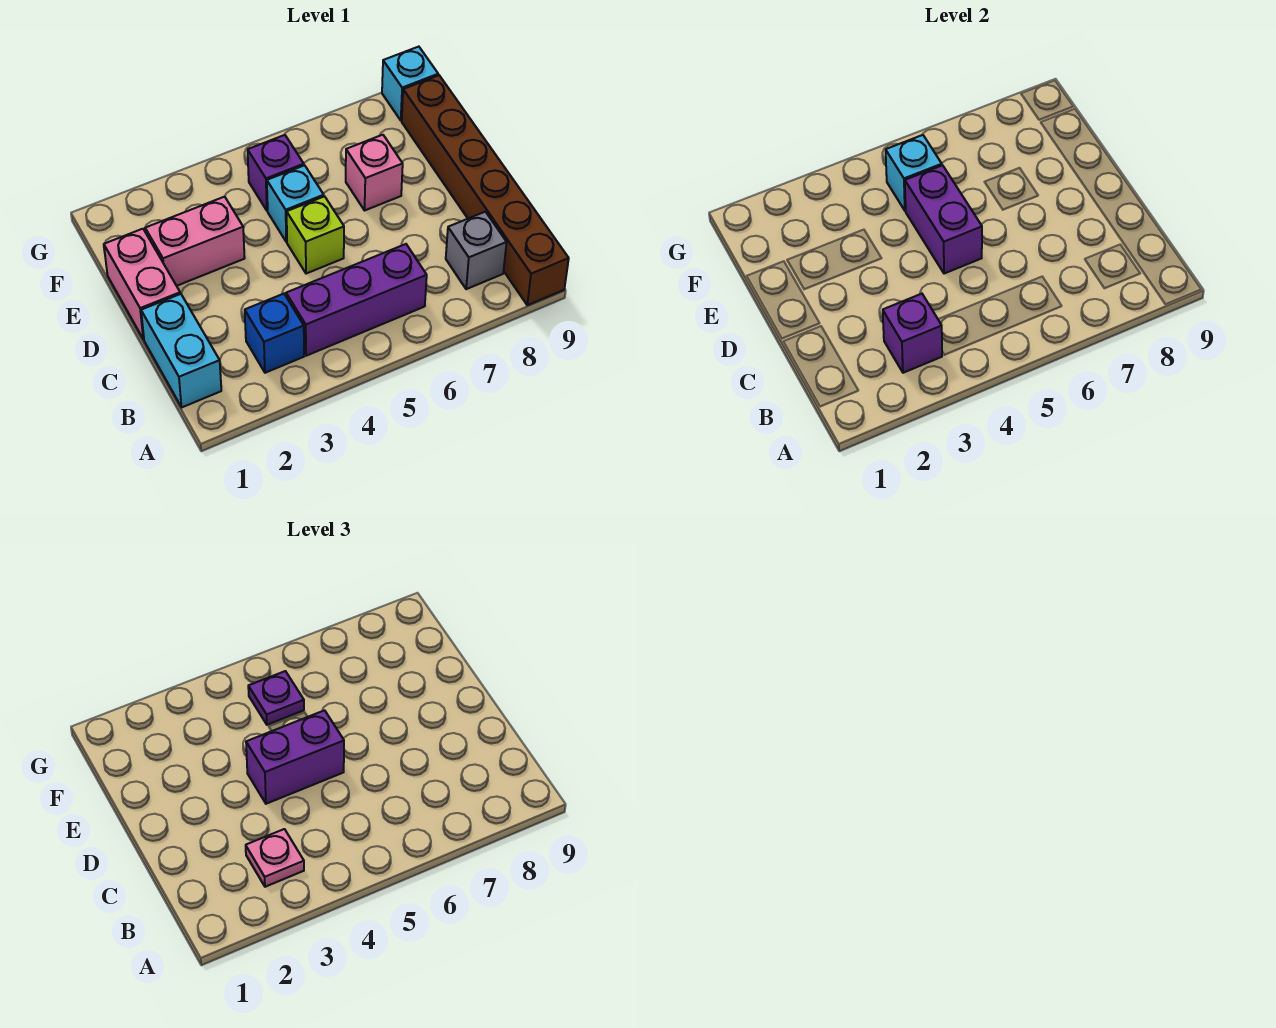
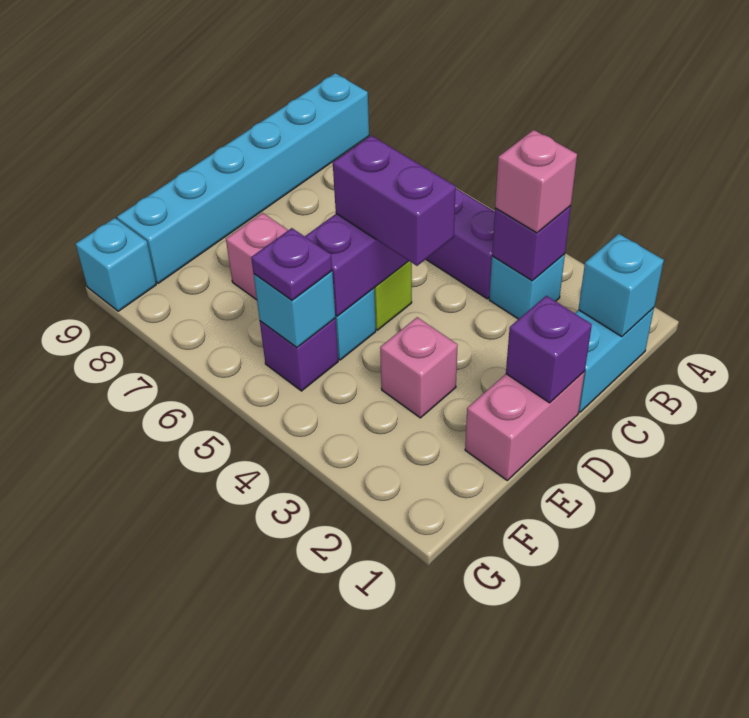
brown brick A9:F9 level 1 -> cyan brick A9:F9 level 1
none -> cyan brick B1 level 2
blue brick B3 level 1 -> cyan brick B3 level 1
pink plate B3 level 3 -> pink brick B3 level 3
grey brick B8 level 1 -> none
none -> purple brick D1 level 2
pink brick E2:E3 level 1 -> pink brick E3 level 1

